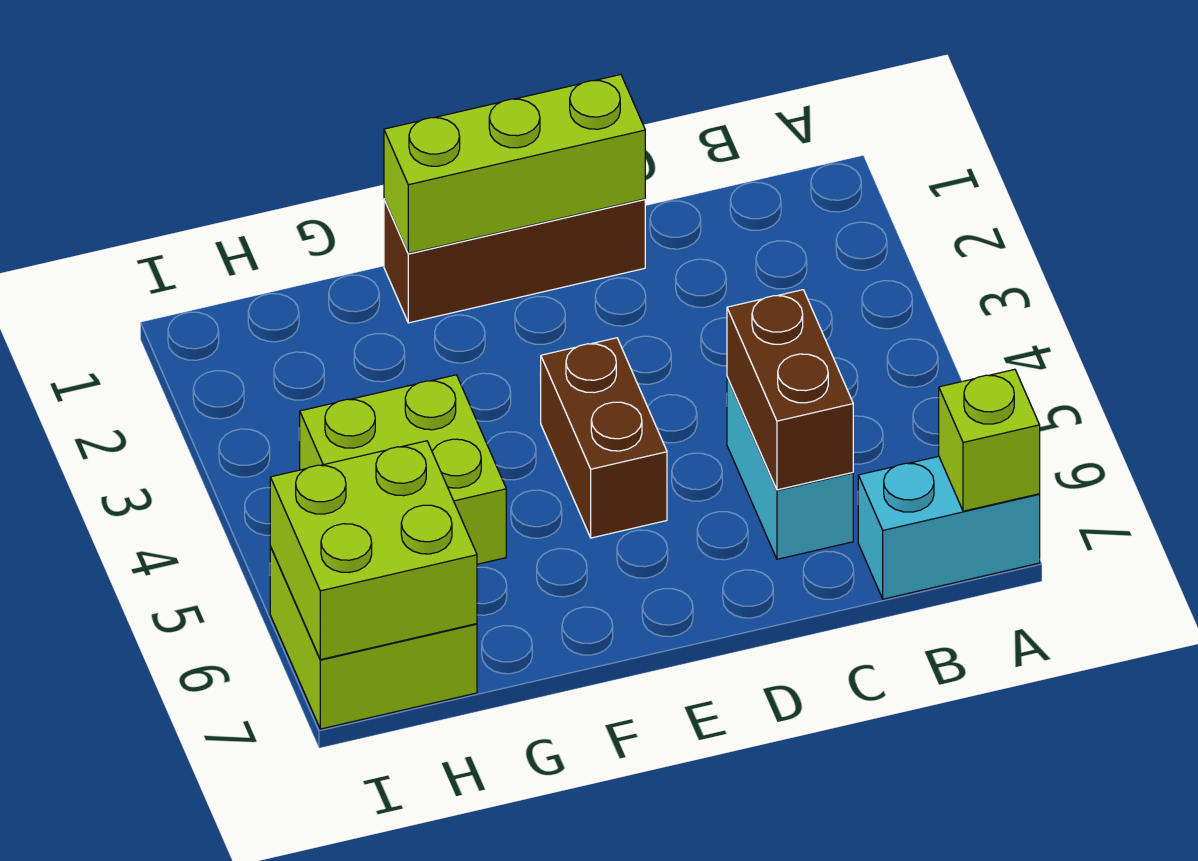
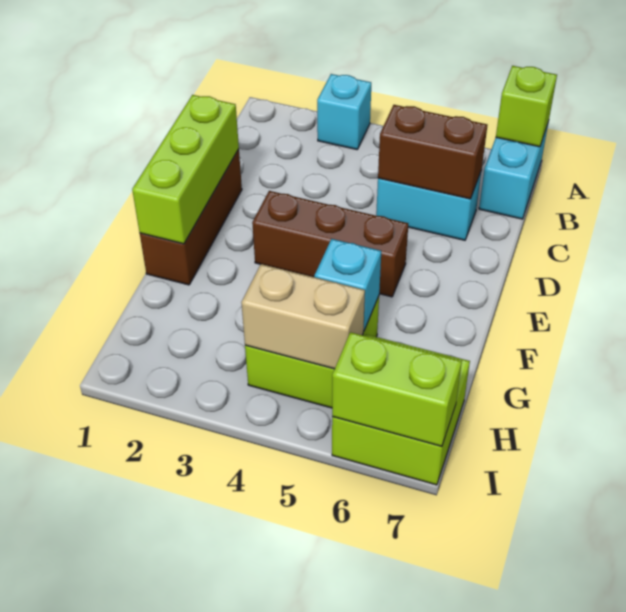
none -> cyan brick A3 level 1
brown brick E4:E5 level 1 -> brown brick E3:E5 level 1
none -> cyan brick G5 level 2
none -> tan brick H4:H5 level 2
lime brick H6:I7 level 2 -> lime brick I6:I7 level 2

